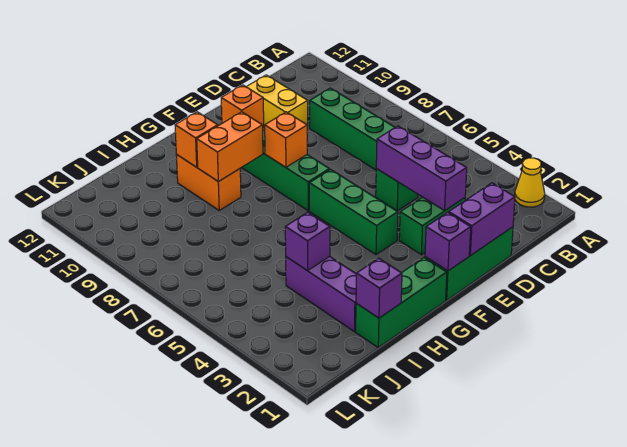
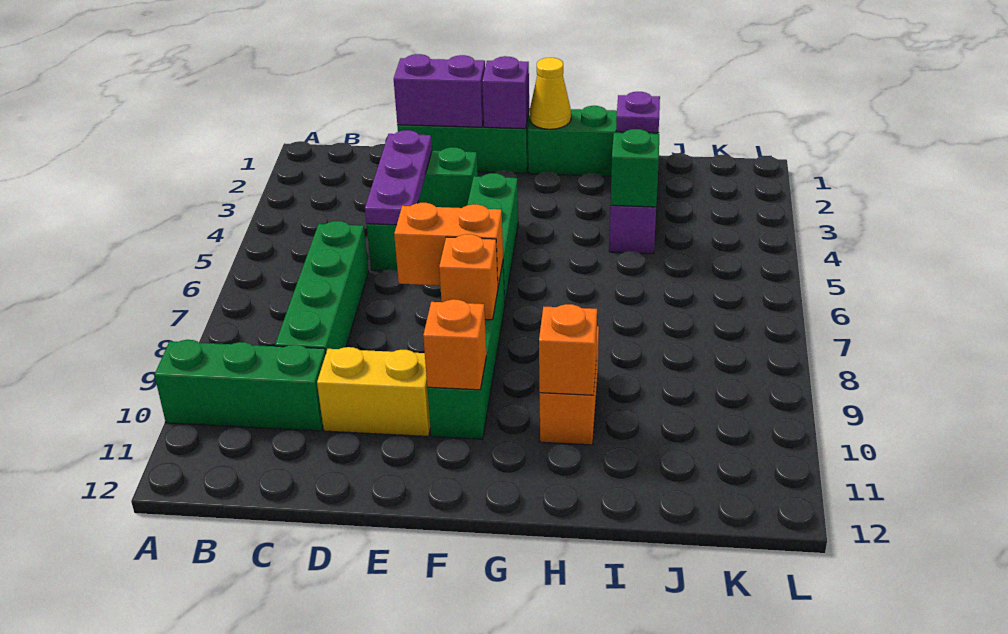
yellow cone A2 level 1 -> yellow cone G1 level 2
none -> green brick A10:C10 level 1
purple brick D3:D5 level 2 -> purple plate D3:D5 level 2
yellow brick D10:D11 level 1 -> yellow brick D10:E10 level 1
orange brick G9:H9 level 2 -> orange brick E7:F7 level 2
purple brick I1 level 2 -> purple plate I1 level 2
purple brick I4 level 2 -> green brick I4 level 2

